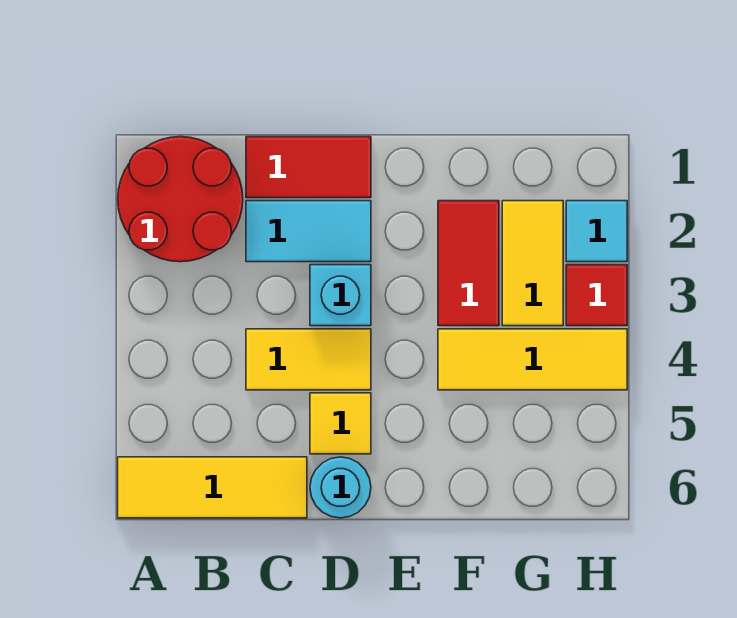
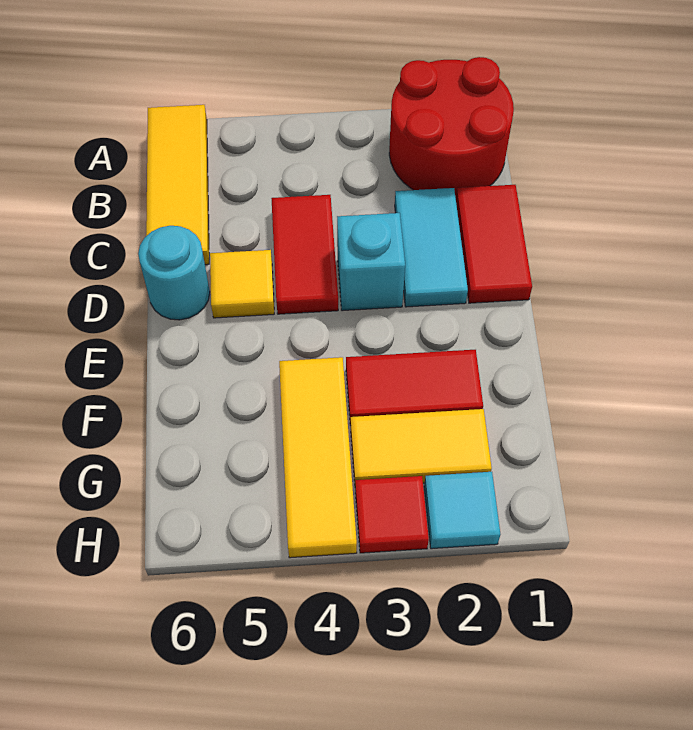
yellow tile C4:D4 level 1 -> red tile C4:D4 level 1

